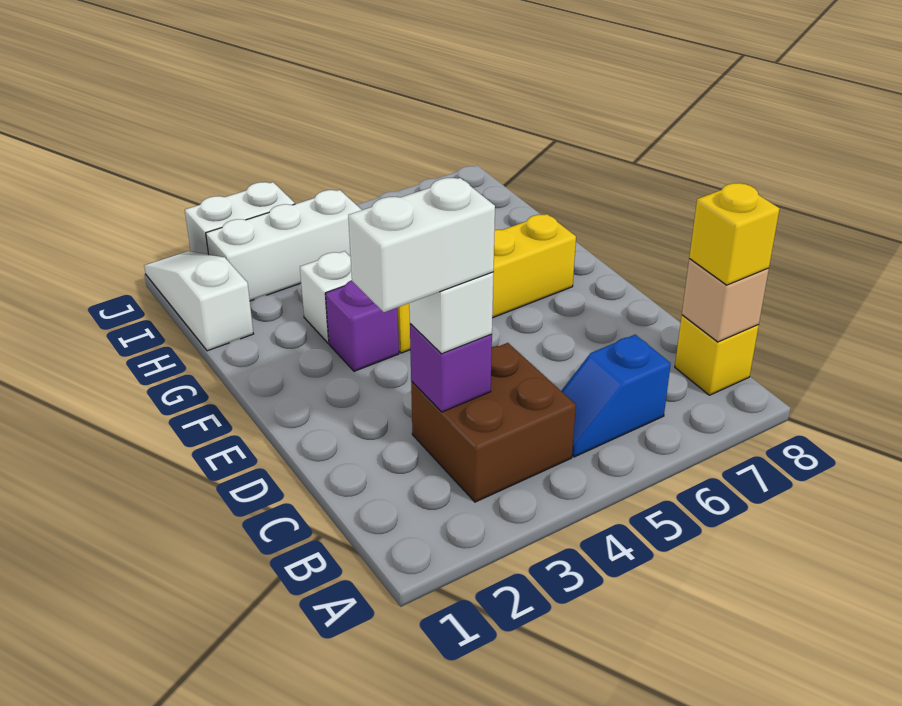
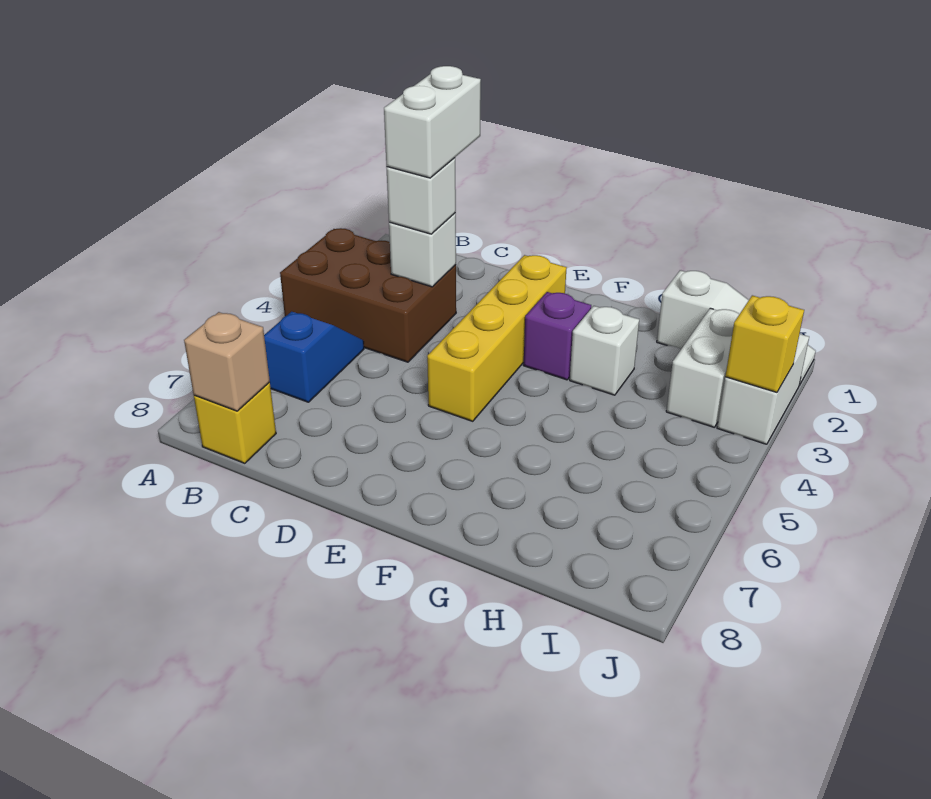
brown brick B3:C4 level 1 -> brown brick A3:C4 level 1
yellow brick B8 level 3 -> yellow brick J3 level 2
purple brick C3 level 2 -> white brick C3 level 2
yellow brick F4:F7 level 1 -> yellow brick E2:E5 level 1
white brick I2:I4 level 1 -> white brick I2:I3 level 1

